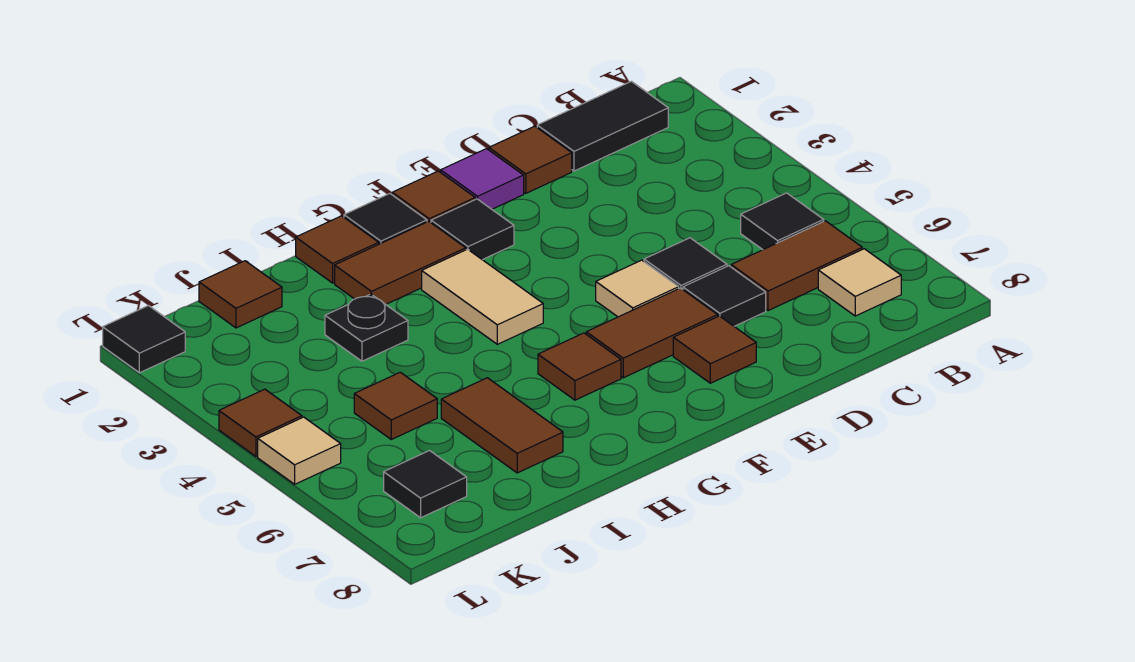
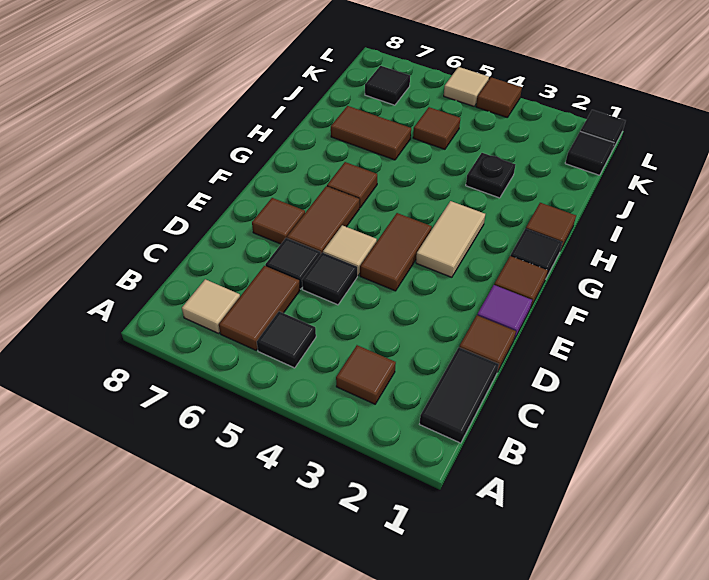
black tile F2 level 1 -> black tile K1 level 1
brown tile G2:H2 level 1 -> brown tile E4:F4 level 1
tan tile G3:G4 level 1 -> tan tile F3:G3 level 1
brown tile J1 level 1 -> brown tile B3 level 1

